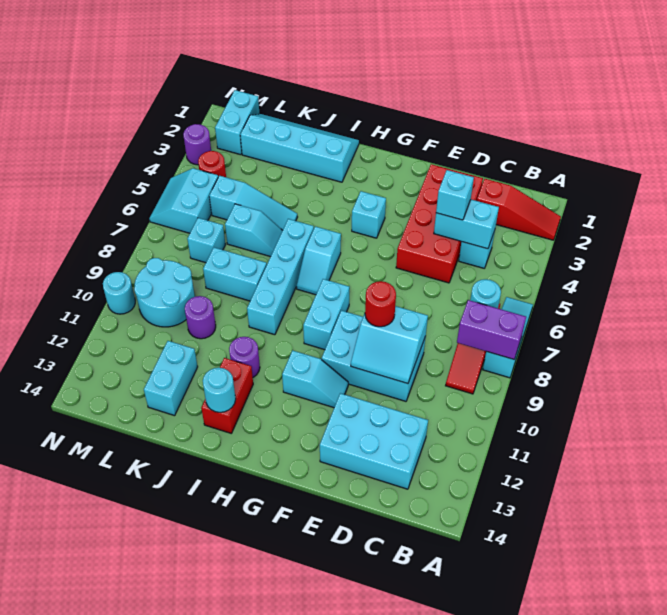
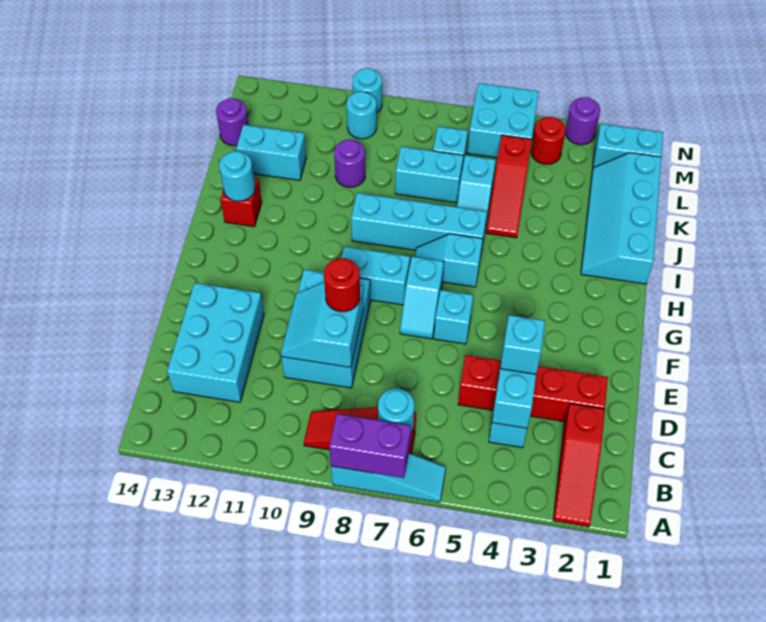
purple brick A8:B8 level 2 -> purple brick A7:A8 level 2
red brick D2:E5 level 1 -> red brick D2:D5 level 1
cyan slope F11:G11 level 1 top G -> cyan slope F7:G7 level 1 top G
cyan brick G4 level 1 -> cyan brick F6 level 1
cyan slope I1:L2 level 1 top 2 -> cyan slope I1:L2 level 1 top 1
purple round brick I11 level 1 -> purple round brick L14 level 1
red brick I12:I13 level 1 -> red brick I13 level 1
cyan slope J5:L5 level 1 top L -> red slope J5:L5 level 1 top L
cyan brick J8:K8 level 1 -> cyan brick K7:K8 level 1
cyan round brick L9:M10 level 1 -> cyan round brick M10 level 1
cyan slope M5:N6 level 1 top M -> cyan brick M5:N6 level 1

